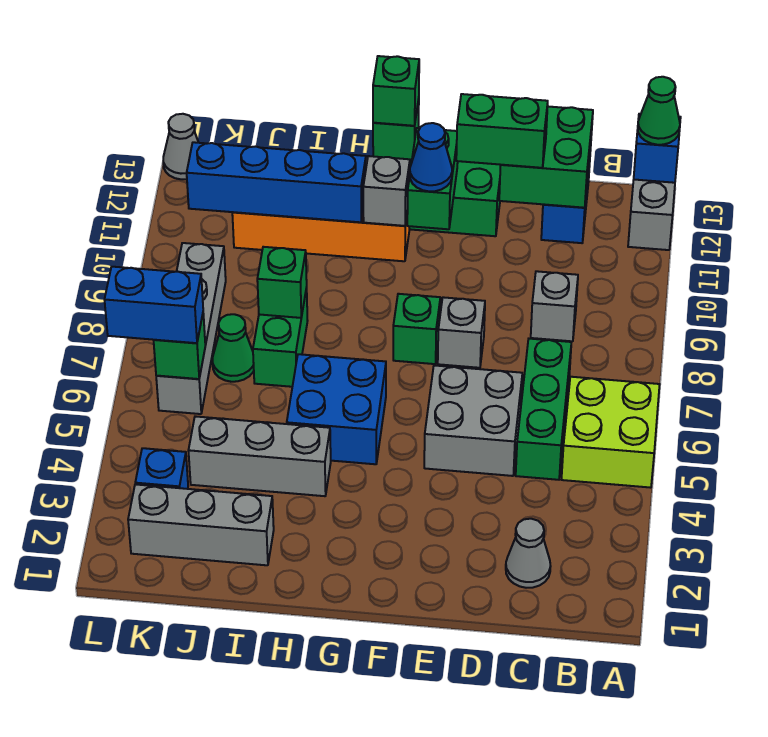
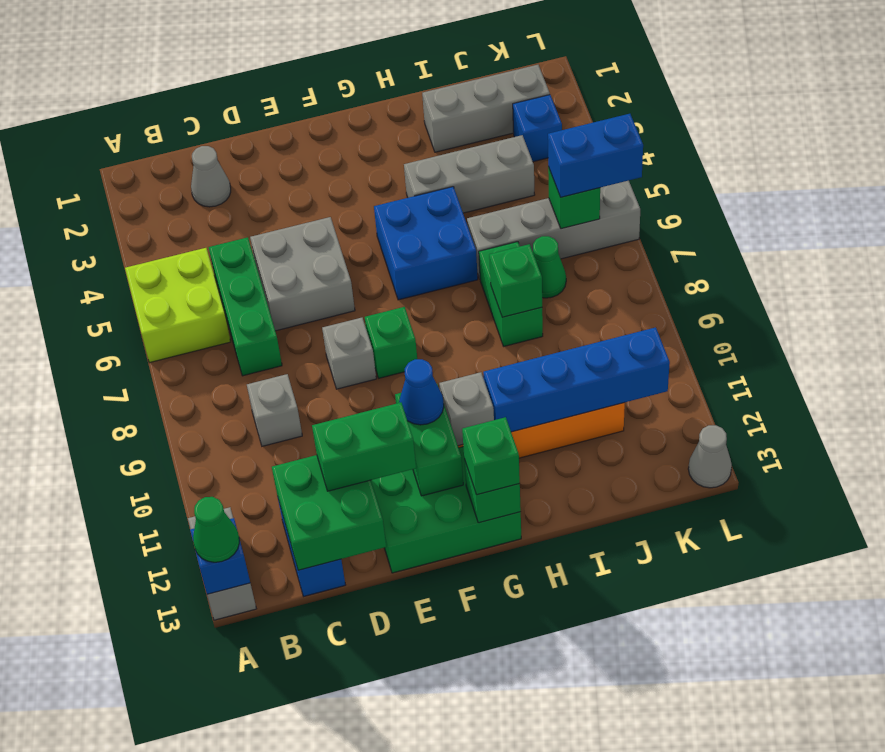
grey brick K6:K9 level 1 -> grey brick I6:L6 level 1

